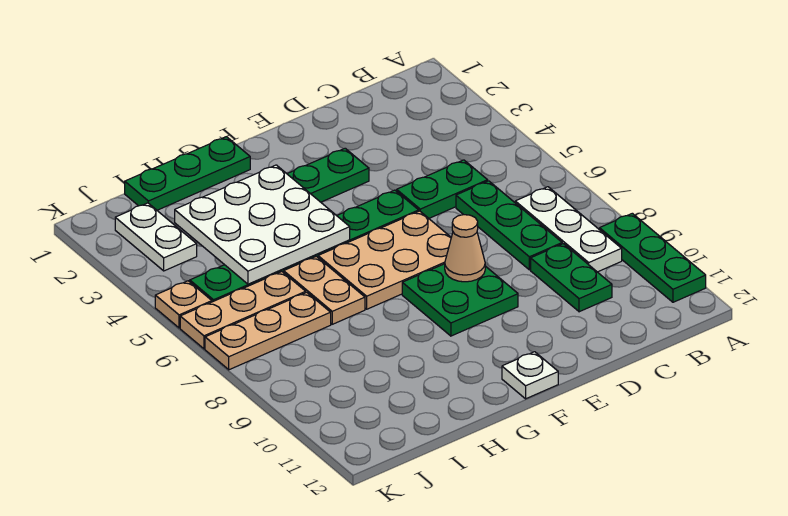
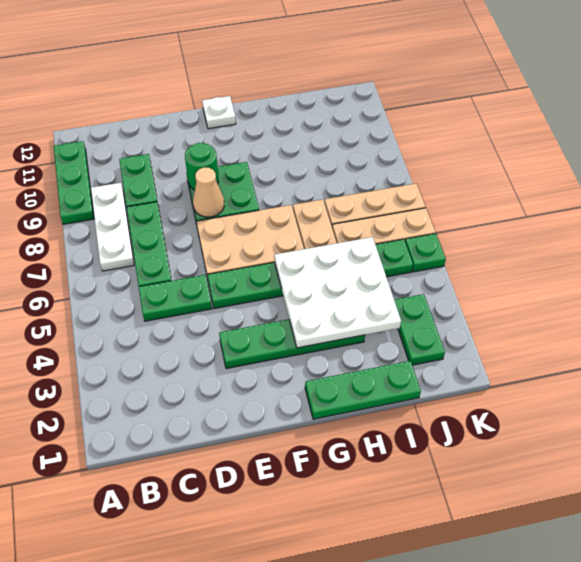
none -> green round brick E9 level 2
white plate J2:J3 level 1 -> green plate J2:J3 level 1
tan plate K5 level 1 -> green plate K5 level 1

